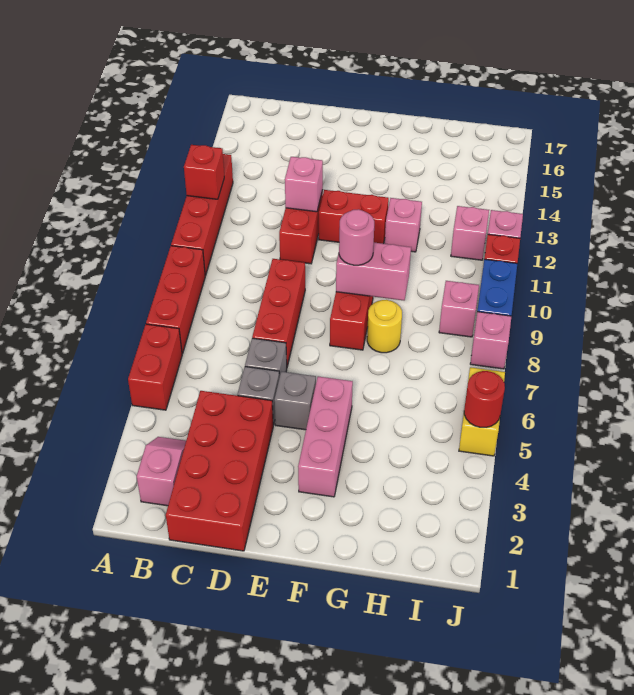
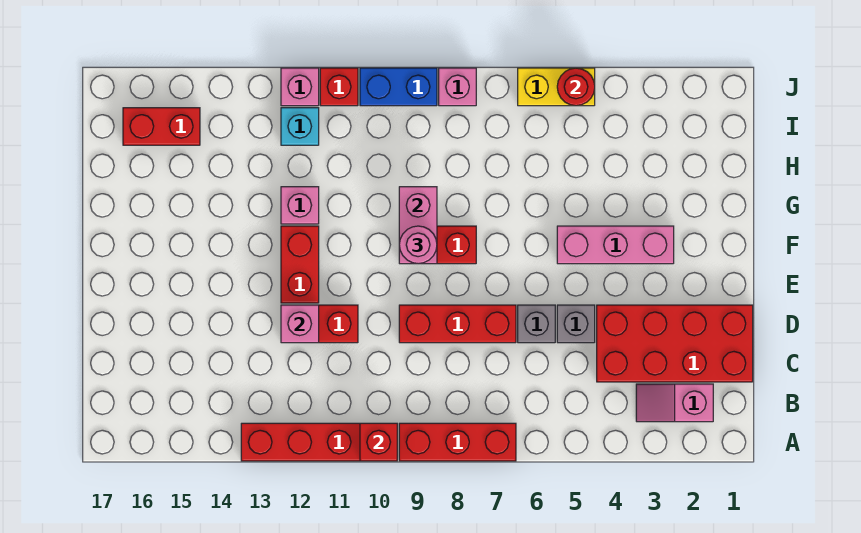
red brick A5:A6 level 1 -> red brick I15:I16 level 1
red brick A12 level 2 -> red brick A10 level 2
grey brick E5 level 1 -> none
yellow round brick G8 level 1 -> none
pink brick I9 level 1 -> none
pink brick I12 level 1 -> cyan brick I12 level 1

